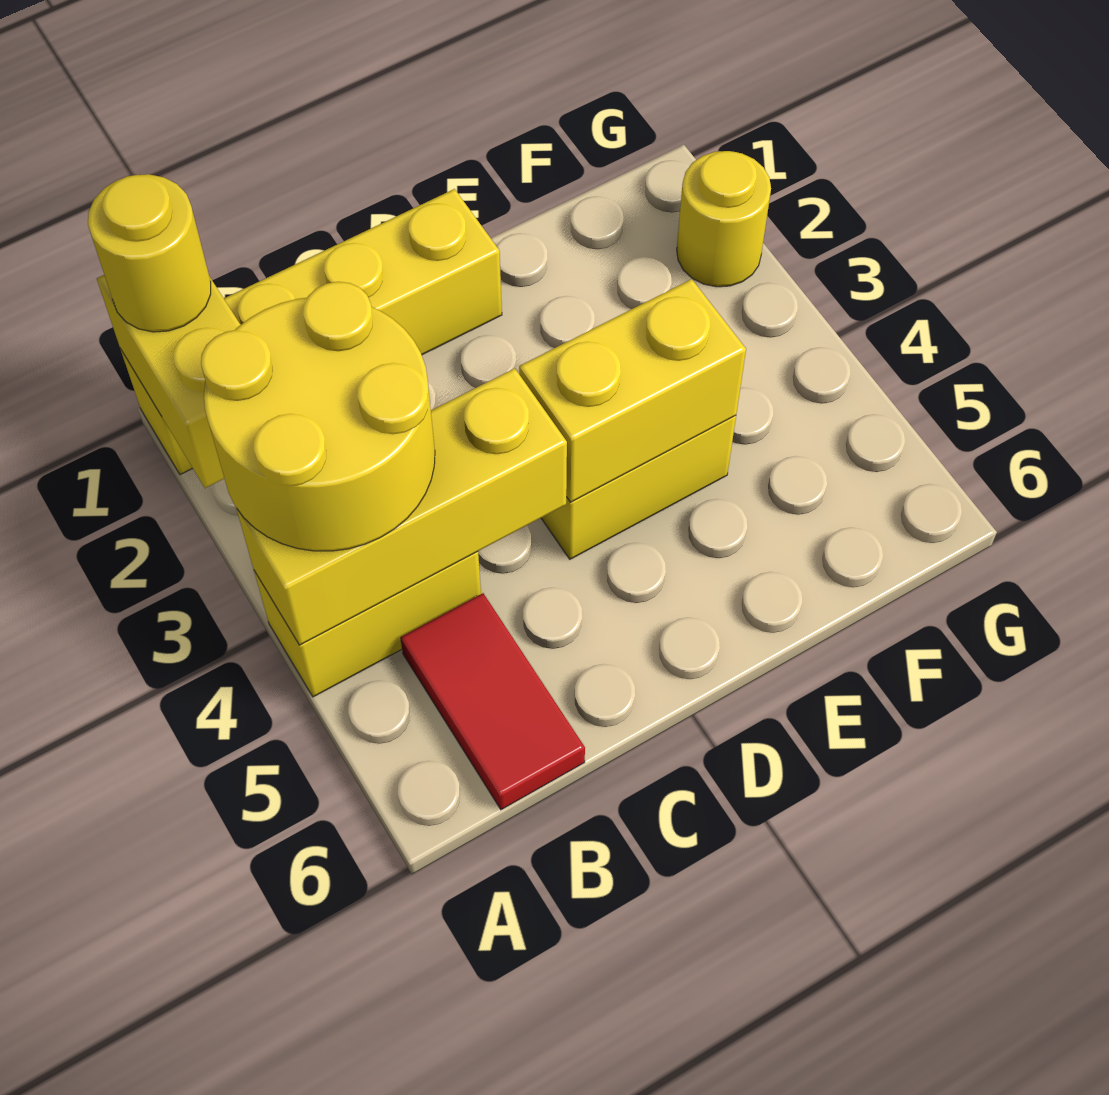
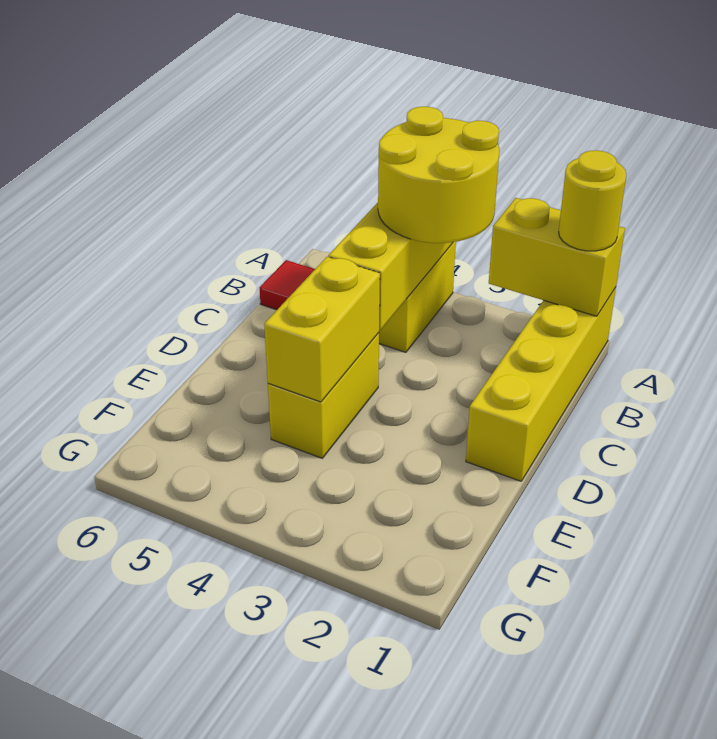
yellow round brick G2 level 1 -> none

